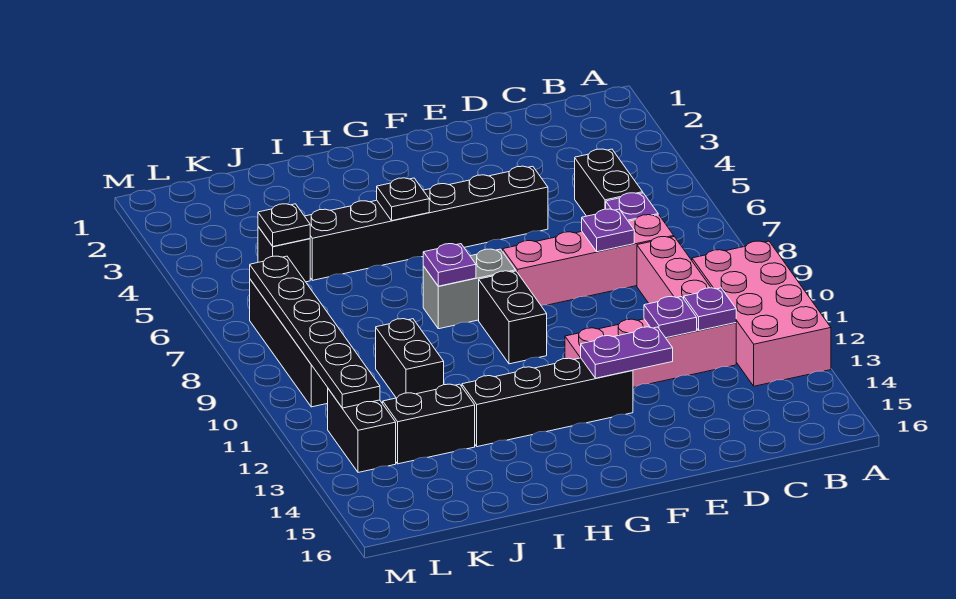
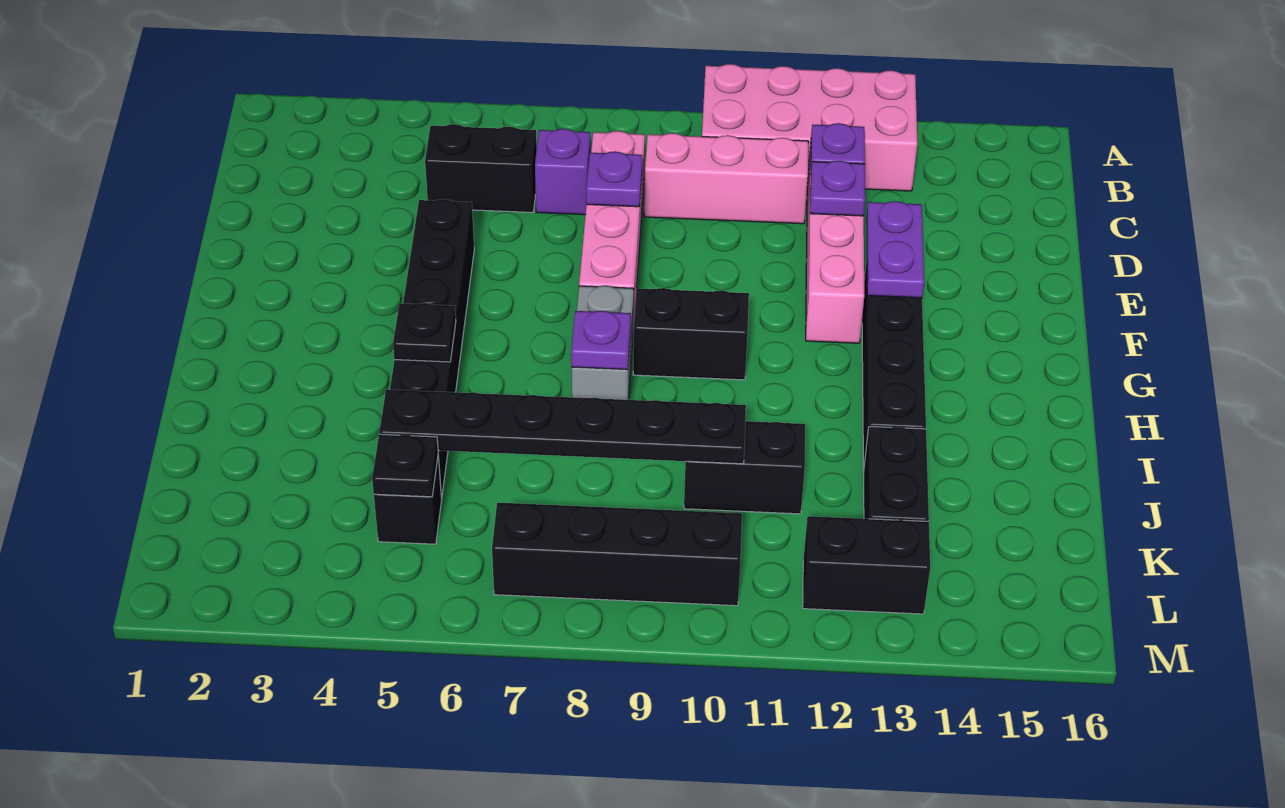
black plate L7:L12 level 2 -> black plate J5:J10 level 2

